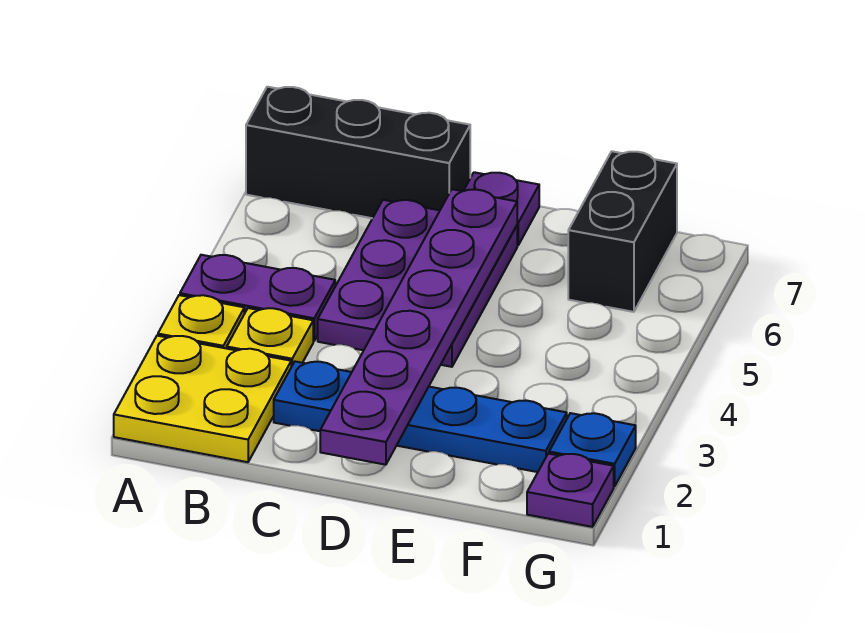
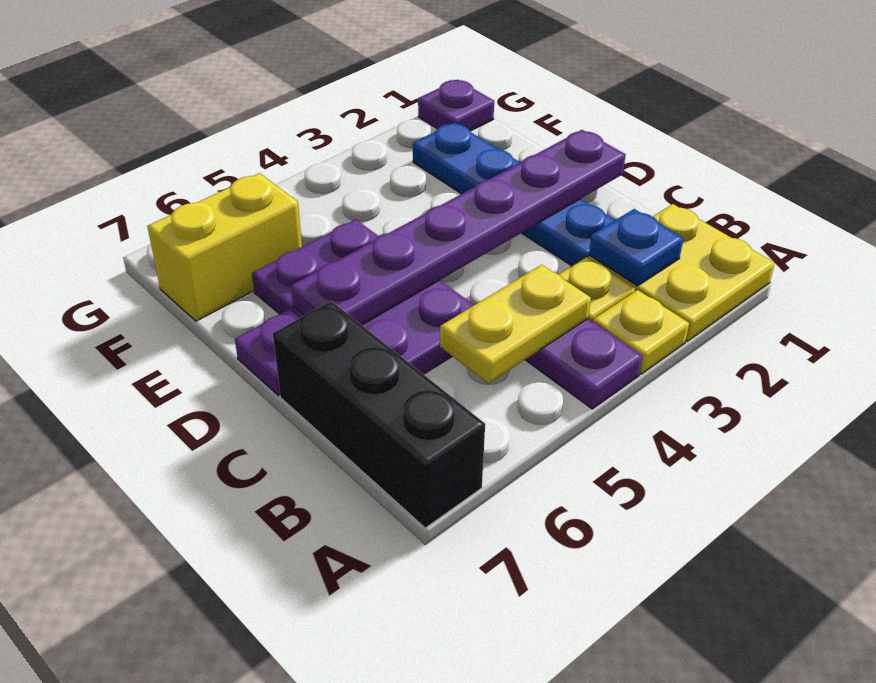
none -> yellow plate B4:B5 level 2
purple plate C4:D6 level 1 -> purple plate C5:E6 level 1
black brick F6:F7 level 1 -> yellow brick F6:F7 level 1
blue plate G2 level 1 -> blue plate B2 level 2

